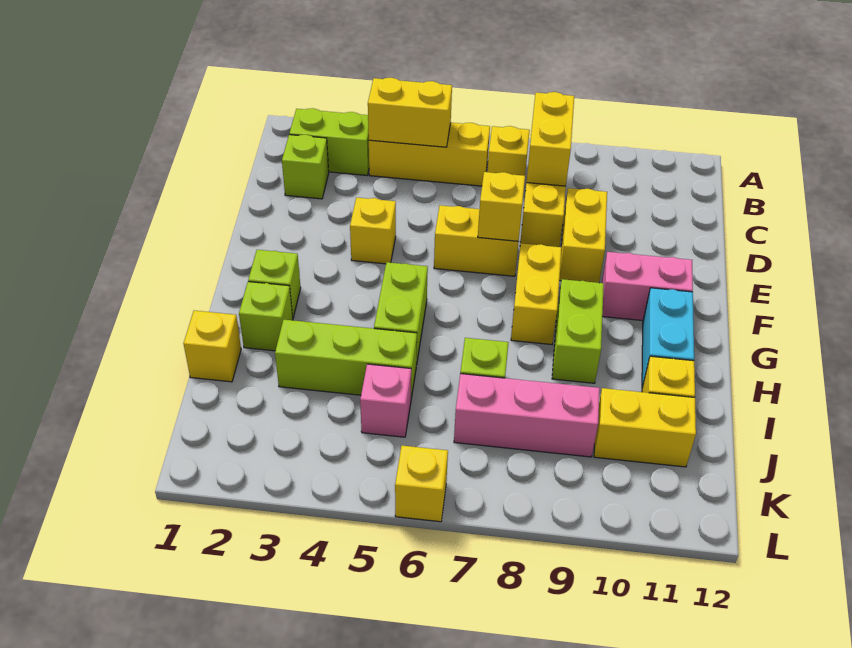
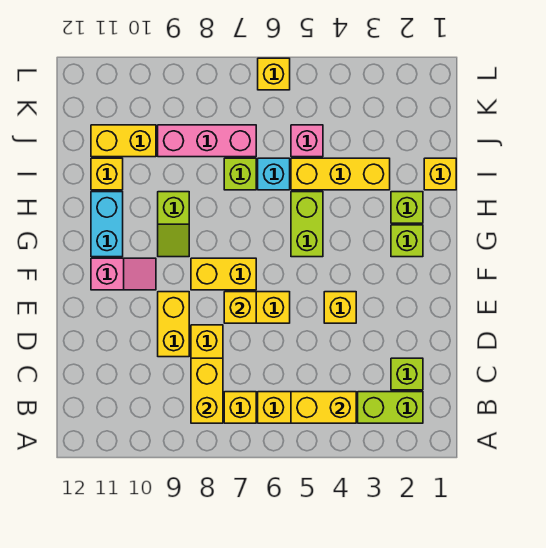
yellow brick F8:G8 level 1 -> yellow brick F7:F8 level 1
pink brick F10:F11 level 1 -> pink slope F10:F11 level 1 top 11
lime brick G9:H9 level 1 -> lime slope G9:H9 level 1 top H
lime brick I3:I5 level 1 -> yellow brick I3:I5 level 1
none -> cyan brick I6 level 1

